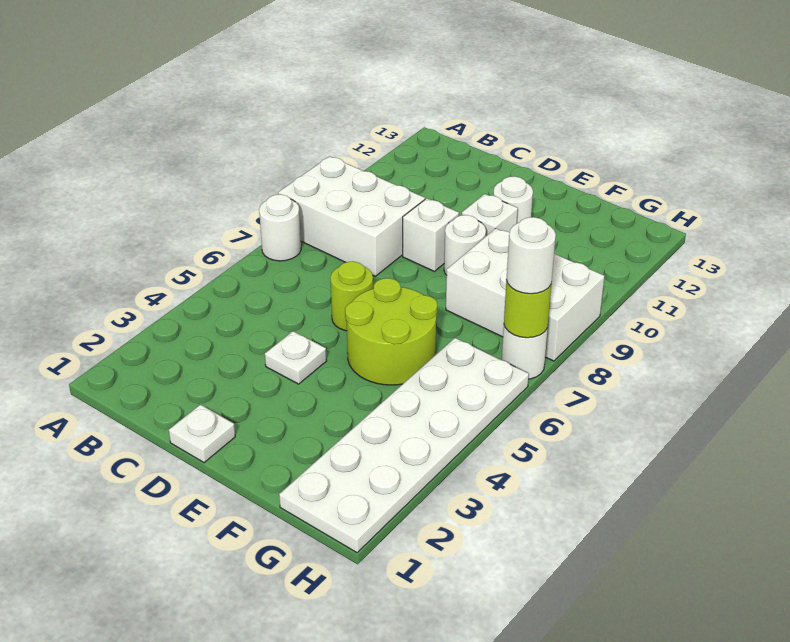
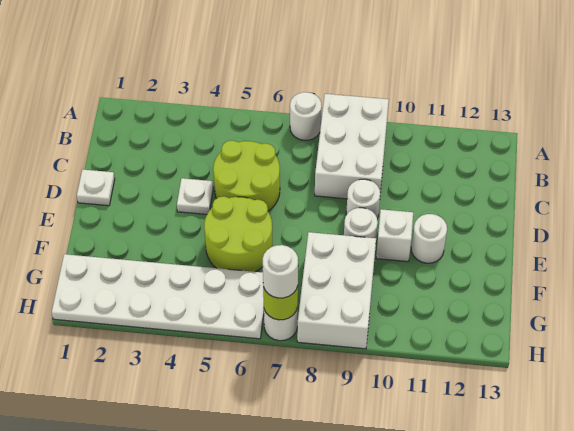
lime round brick D6 level 1 -> lime round brick C5:D6 level 1
white brick D9 level 1 -> white round brick D9 level 1

